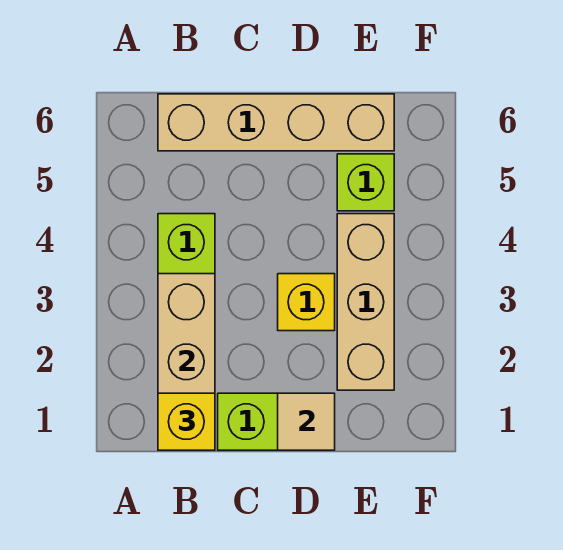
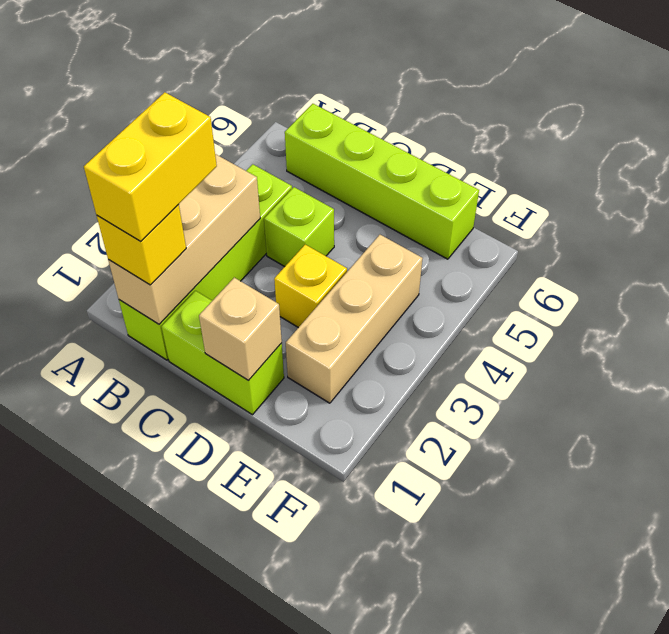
none -> yellow brick B1:B2 level 4
tan brick B6:E6 level 1 -> lime brick B6:E6 level 1
tan tile D1 level 2 -> tan brick D1 level 2
lime brick E5 level 1 -> lime brick C4 level 1

